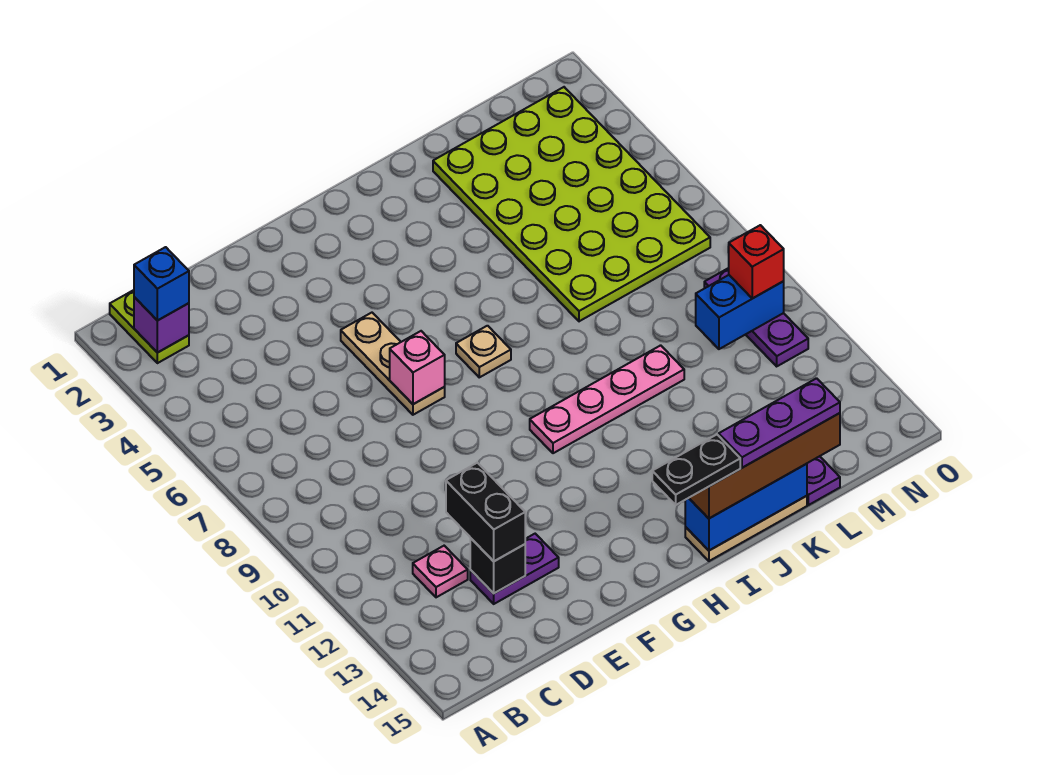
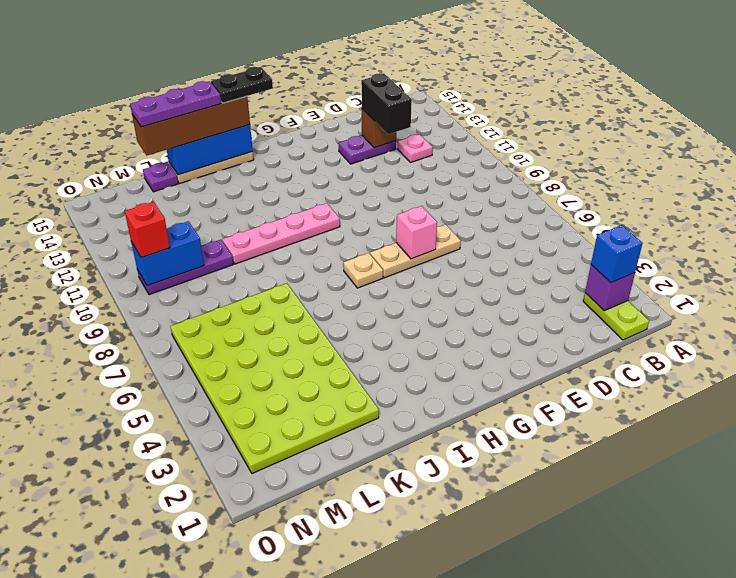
black brick D13 level 2 -> brown brick D13 level 2
tan plate F5:F7 level 1 -> tan plate E7:G7 level 1
purple plate N9:N11 level 1 -> purple plate L10:N10 level 1

